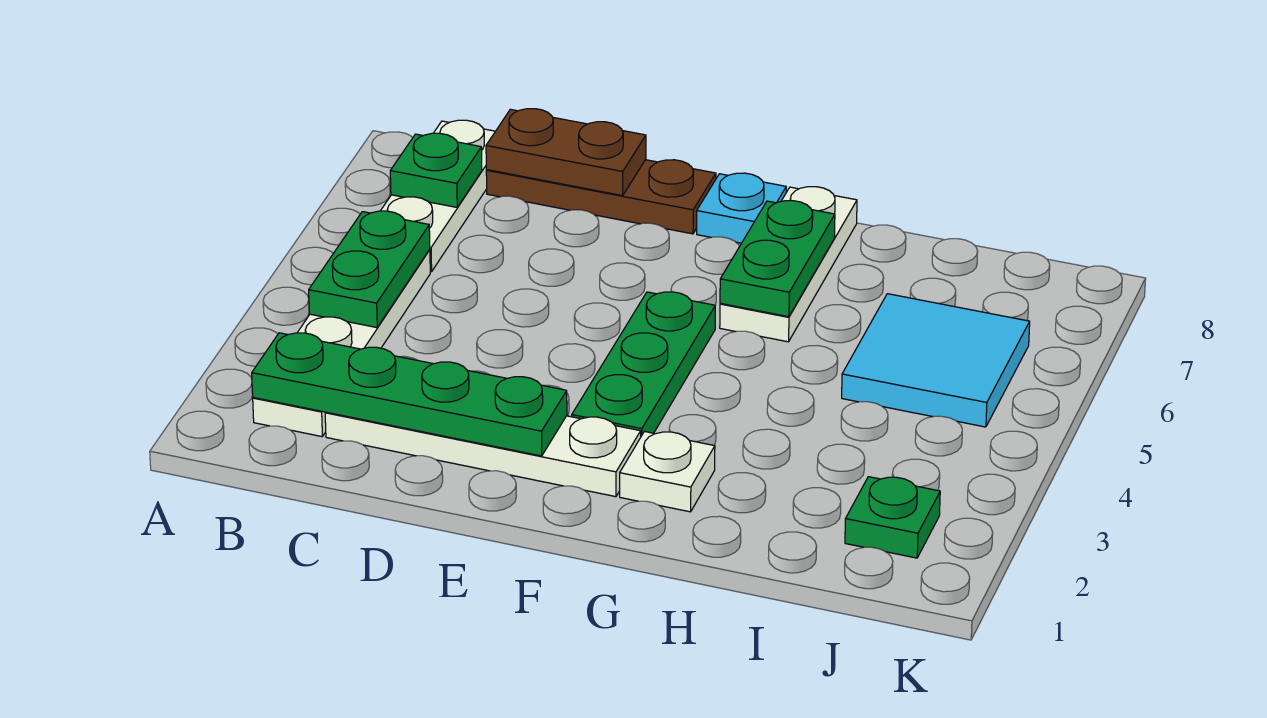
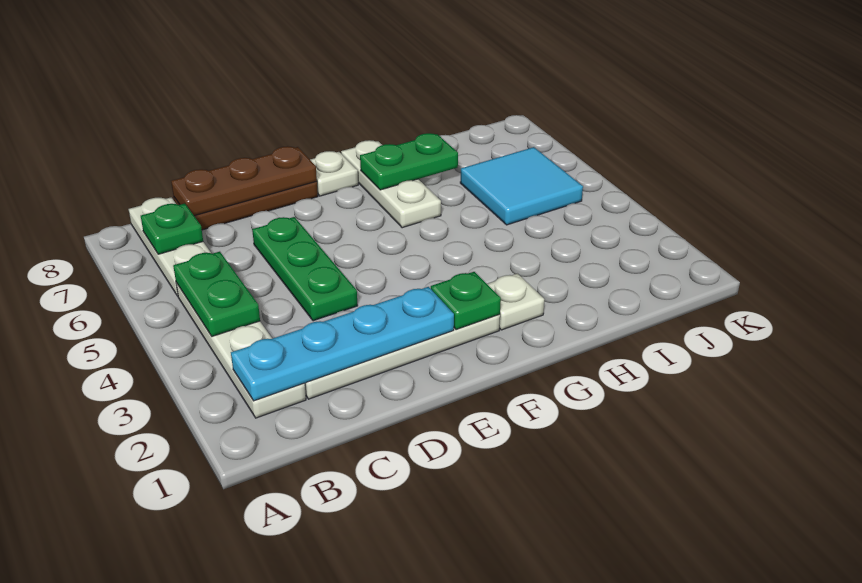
green plate B2:E2 level 2 -> cyan plate B2:E2 level 2
brown plate C8:D8 level 2 -> brown plate C8:E8 level 2
green plate F3:F5 level 1 -> green plate D4:D6 level 1
cyan plate F8 level 1 -> white plate F8 level 1
green plate G6:G7 level 2 -> green plate G7:H7 level 2
green plate J2 level 1 -> green plate F2 level 2

